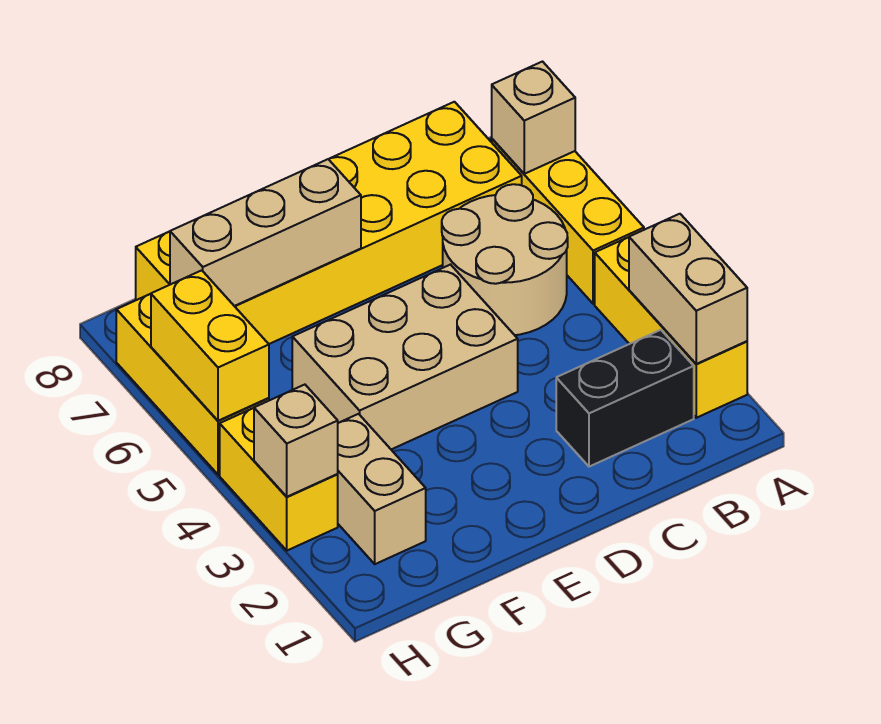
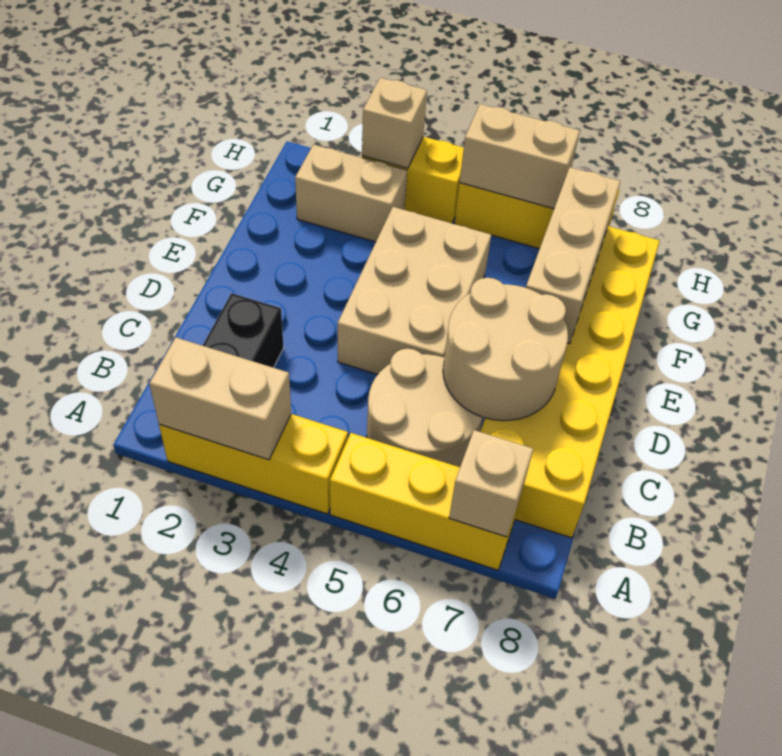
none -> tan round brick C6:D7 level 2
yellow brick H5:H6 level 2 -> tan brick H5:H6 level 2

